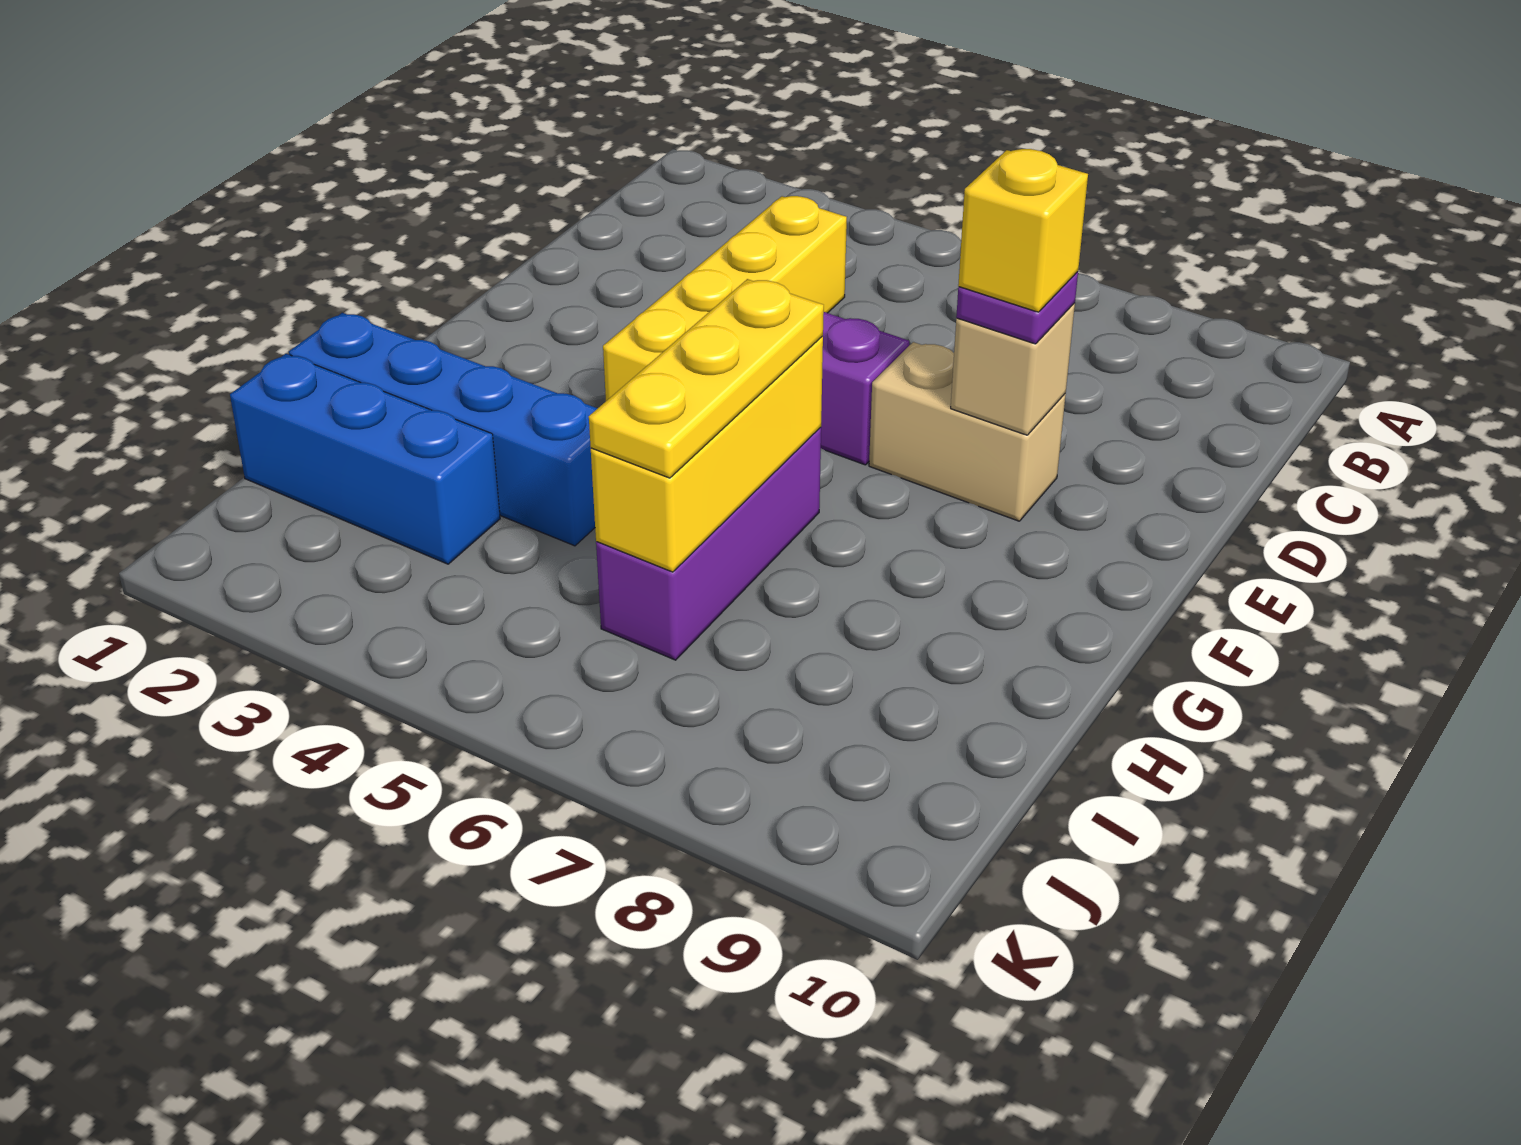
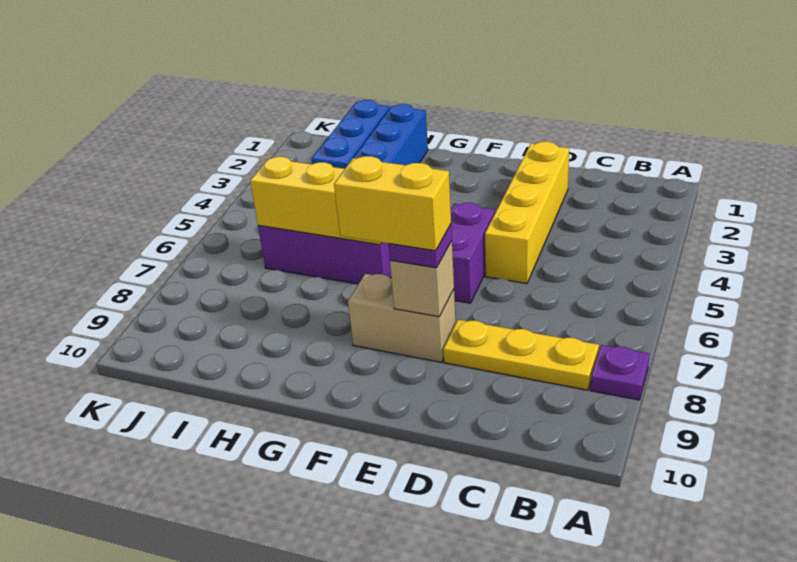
none -> purple plate A8 level 1
yellow brick C4:F4 level 1 -> yellow brick D2:D5 level 1
tan brick E7:E8 level 1 -> tan brick E8:F8 level 1
yellow brick E8 level 4 -> yellow brick E8:F8 level 4
yellow plate G6:I6 level 3 -> yellow plate B8:D8 level 1

